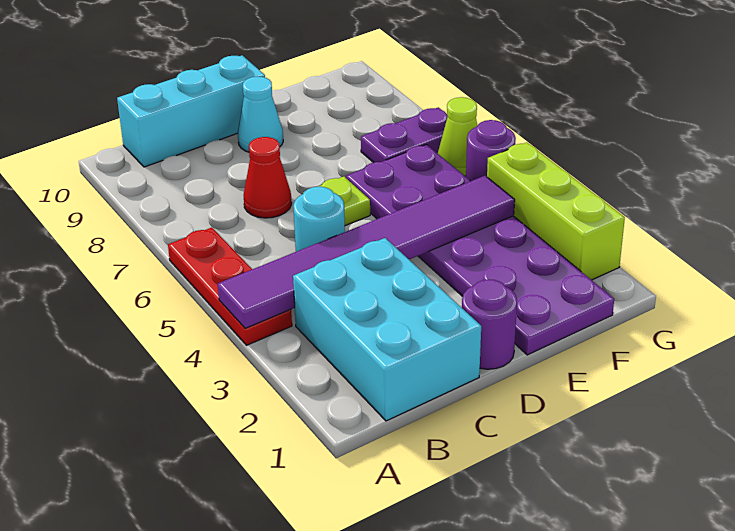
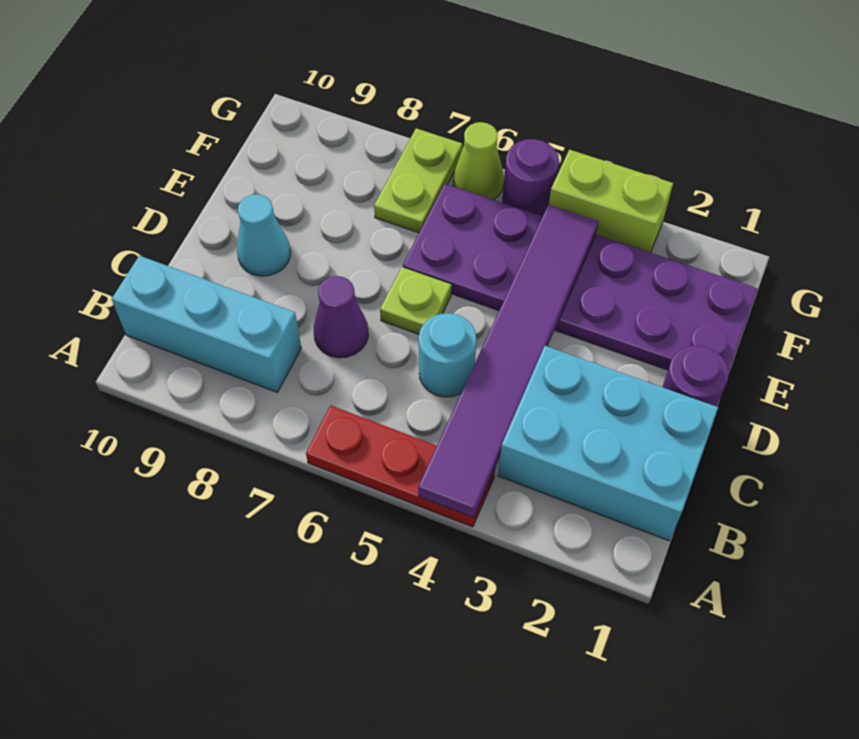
cyan brick B10:D10 level 1 -> cyan brick B8:B10 level 1
red cone C7 level 1 -> purple cone C7 level 1
purple plate F7:G7 level 1 -> lime plate F7:G7 level 1
lime brick G2:G4 level 1 -> lime brick G3:G4 level 1

